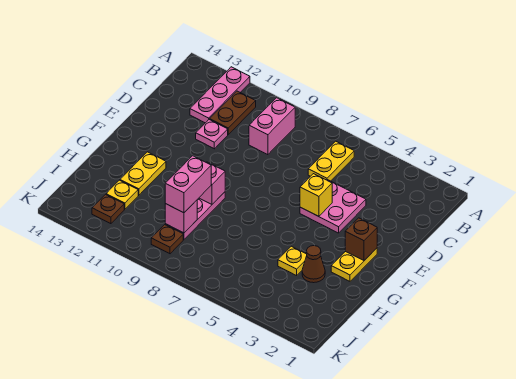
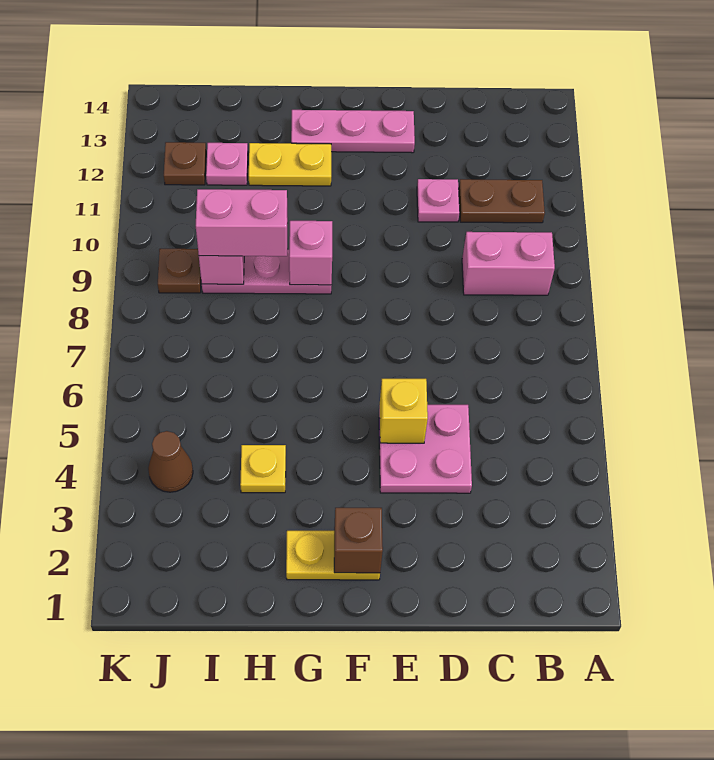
pink plate A12:C12 level 1 -> pink plate E13:G13 level 1
yellow plate B6:C6 level 1 -> none
brown cone H3 level 1 -> brown cone J4 level 1
yellow plate I12 level 1 -> pink plate I12 level 1

